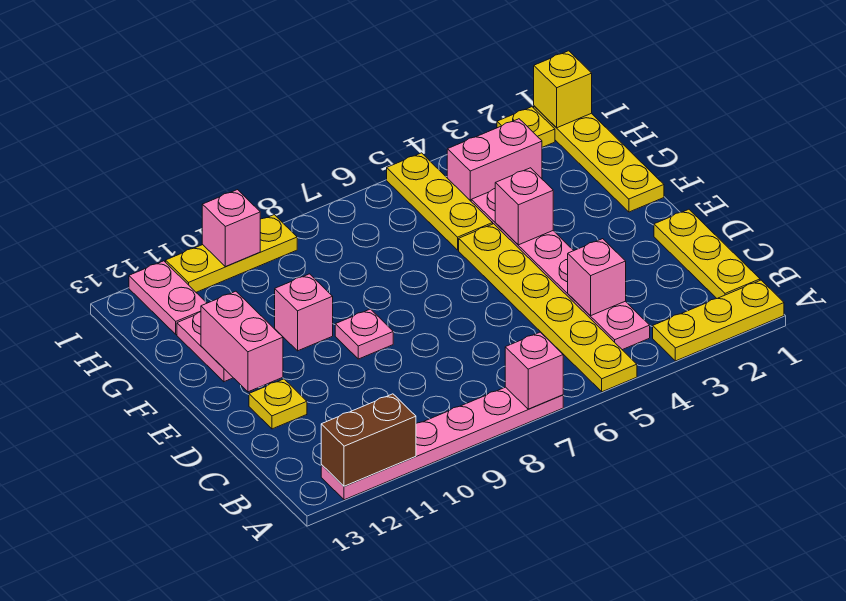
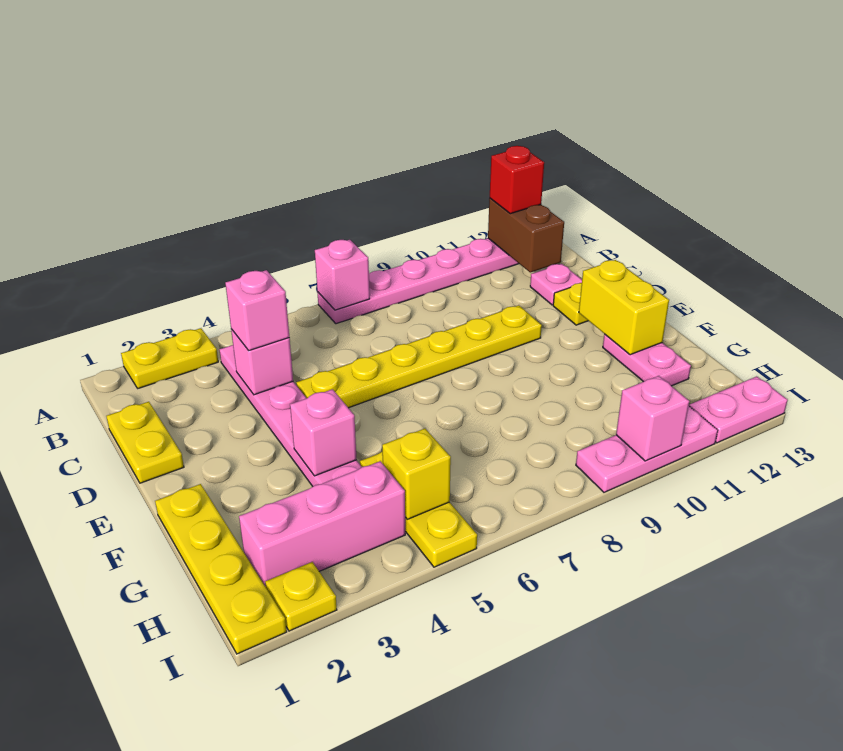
yellow plate A1:A3 level 1 -> yellow plate A2:A3 level 1
yellow plate A5:F5 level 1 -> yellow plate D5:D10 level 1
brown brick A11:A12 level 2 -> brown brick A12:B12 level 2
none -> red brick A12 level 3
yellow plate B1:D1 level 1 -> yellow plate C1:D1 level 1
pink plate E9 level 1 -> pink plate C12 level 1
pink brick E12:F12 level 2 -> yellow brick E12:F12 level 2
pink brick F10 level 1 -> pink brick C4 level 3
pink brick H3:H4 level 1 -> pink brick H2:H4 level 1
pink plate H12:I12 level 1 -> pink plate I12:I13 level 1
yellow brick I1 level 2 -> yellow brick H5 level 2
yellow plate I9:I11 level 1 -> pink plate I9:I11 level 1

